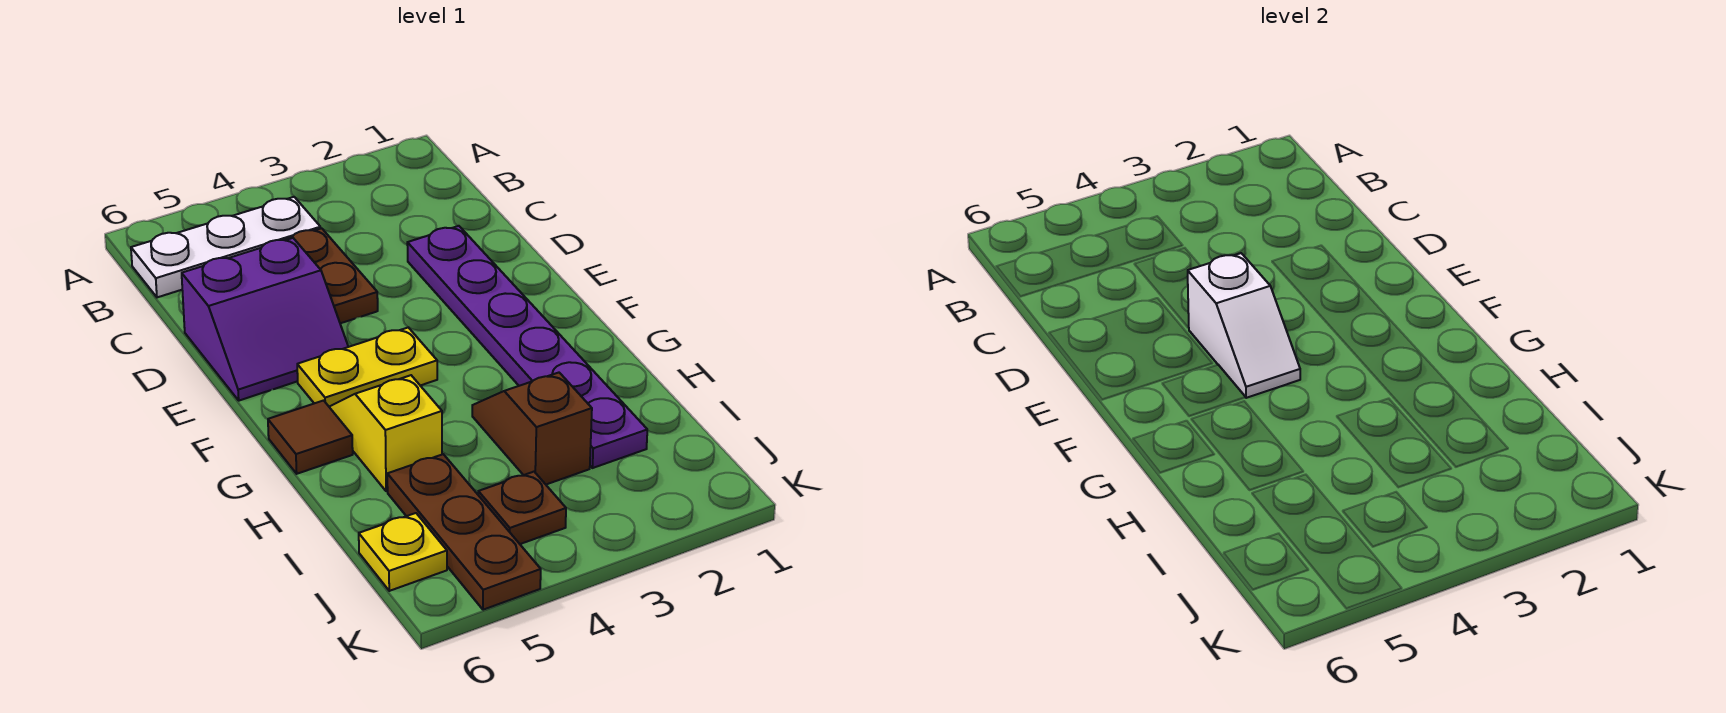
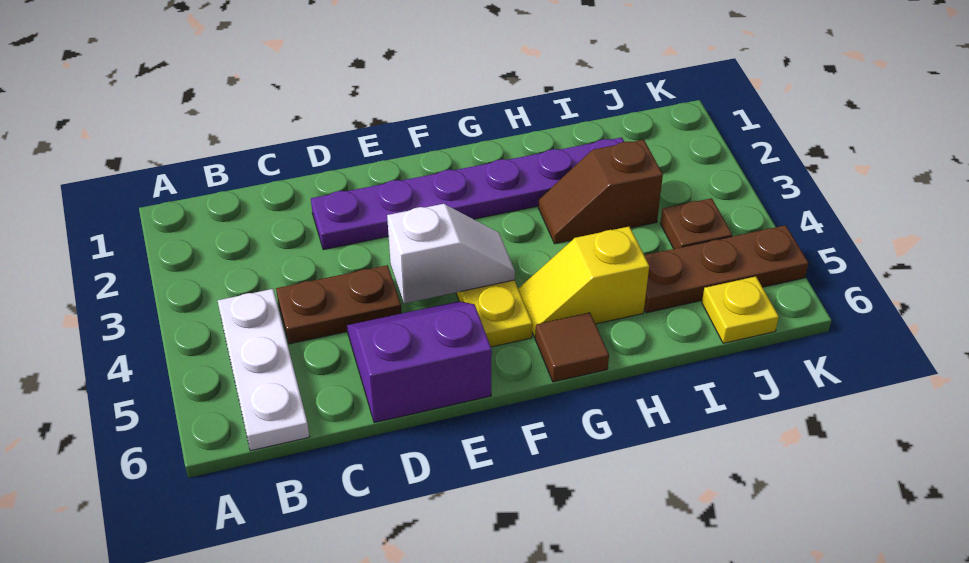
purple slope D5:E6 level 1 top D -> purple slope D5:E6 level 1 top 6

